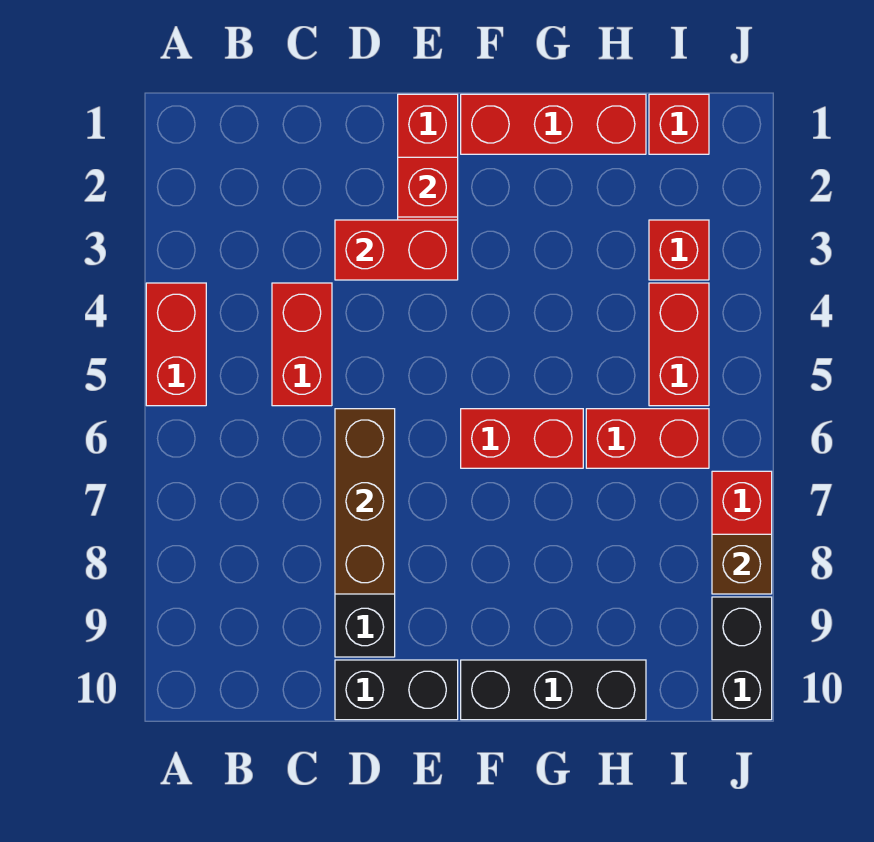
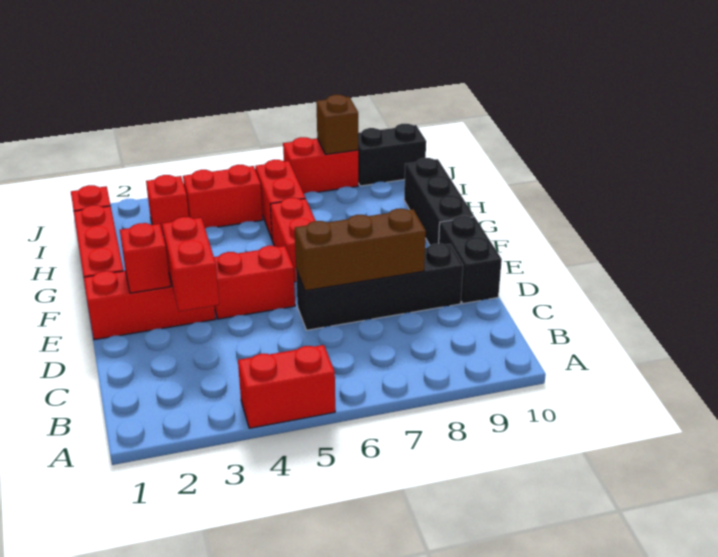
red brick C4:C5 level 1 -> red brick E4:E5 level 1

